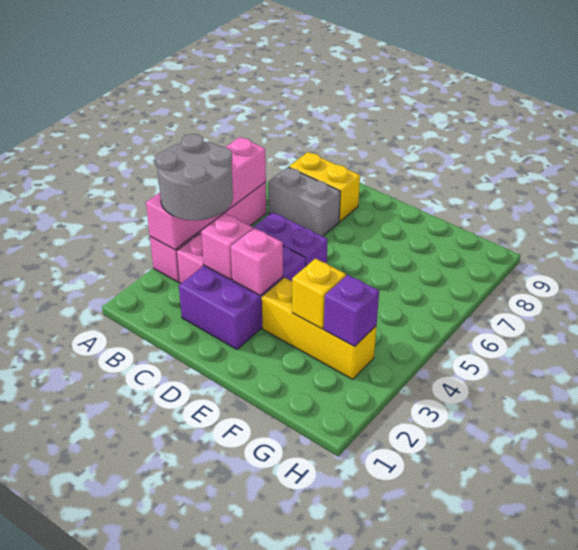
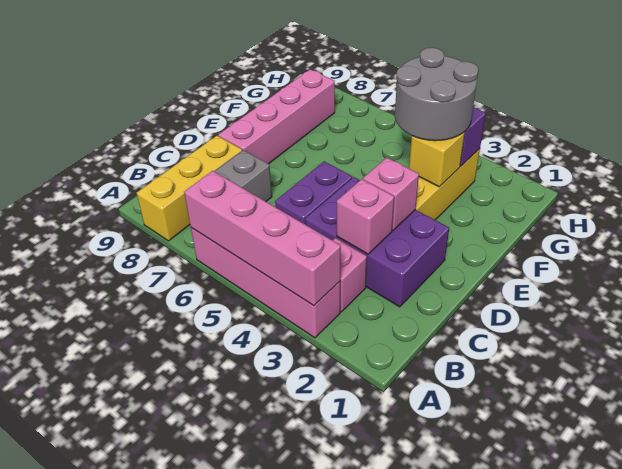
grey round brick A3:B4 level 3 -> grey round brick F3:G4 level 3
yellow brick B8:C8 level 1 -> yellow brick A8:C8 level 1
none -> pink brick D8:G8 level 1

